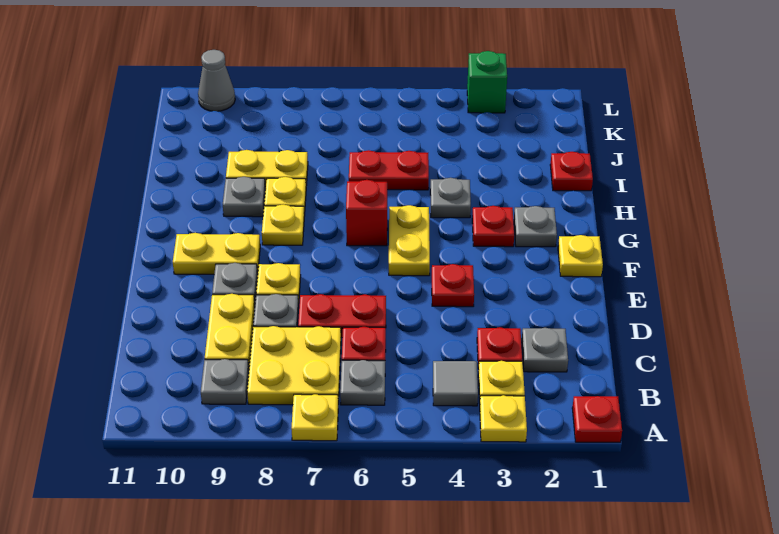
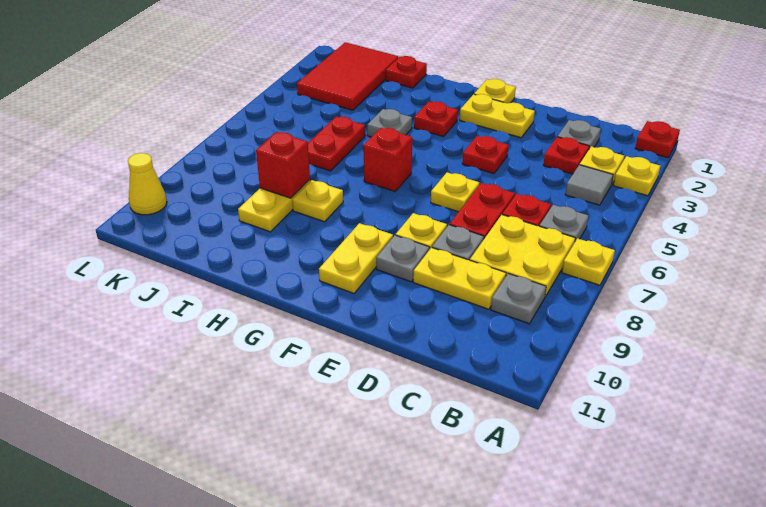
yellow plate F5:G5 level 1 -> yellow plate E2:F2 level 1
grey plate G2 level 1 -> none
yellow plate G8 level 1 -> yellow plate E6 level 1
grey plate H9 level 1 -> none
none -> red brick I8 level 2
none -> red tile J1:K3 level 1
green brick L3 level 1 -> none
grey cone L10 level 1 -> yellow cone L10 level 1

